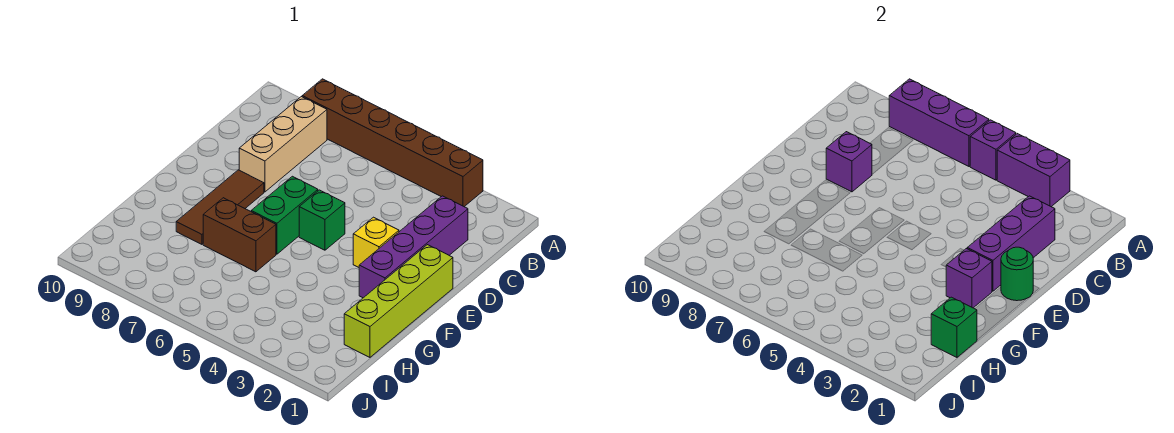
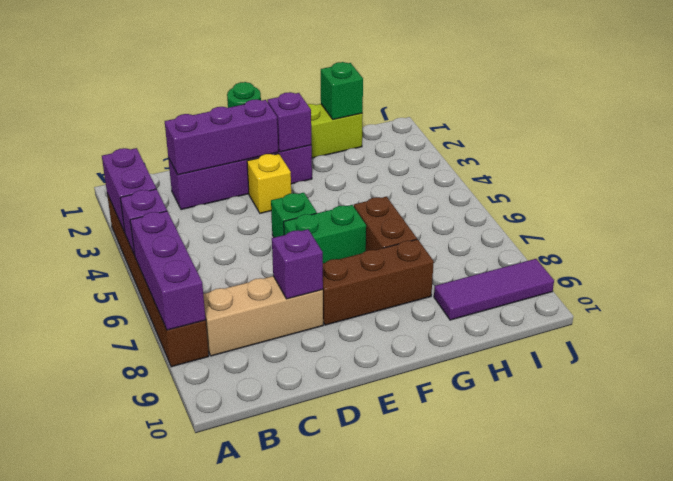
brown tile E8:G8 level 1 -> brown brick E8:G8 level 1
none -> purple tile H9:J9 level 1

